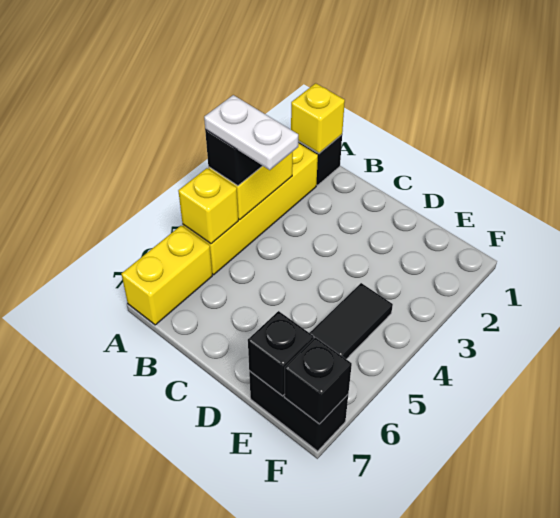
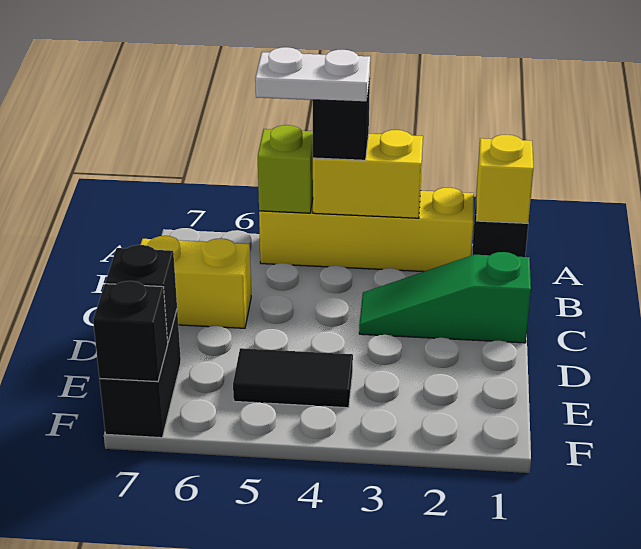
white plate A4:B4 level 4 -> white plate A4:A5 level 4
yellow brick A5 level 2 -> lime brick A5 level 2
yellow brick A6:A7 level 1 -> yellow brick C6:C7 level 1
none -> green slope C1:C3 level 1 top 1

